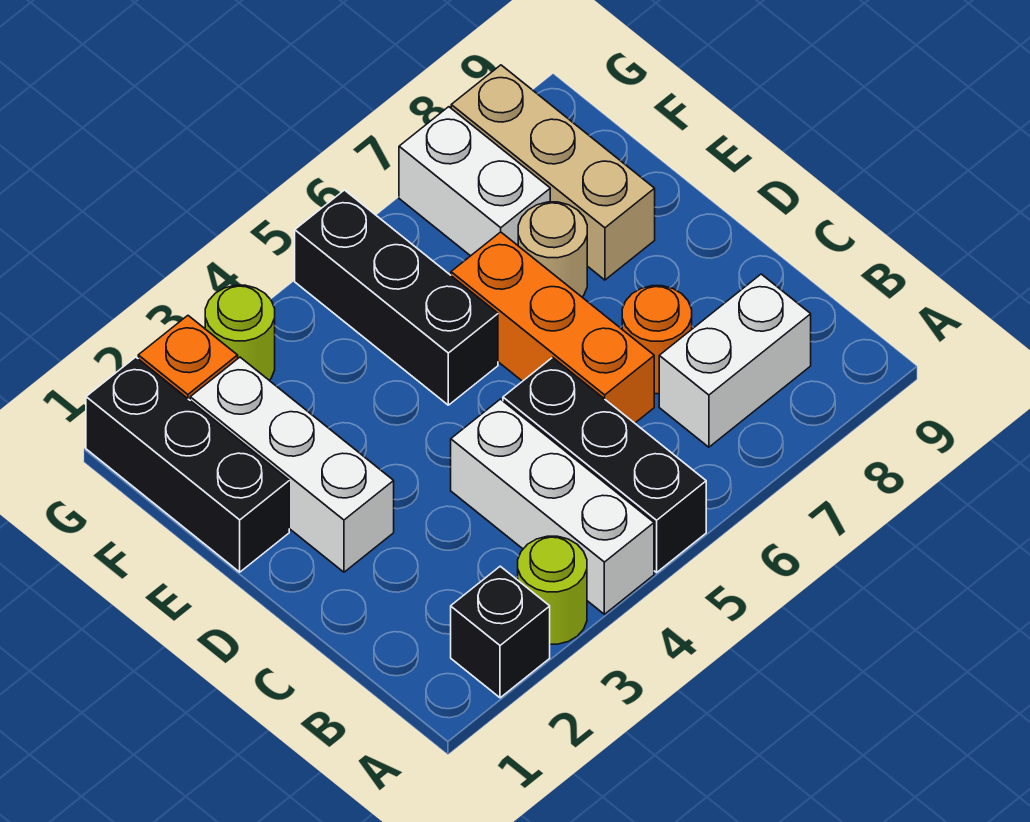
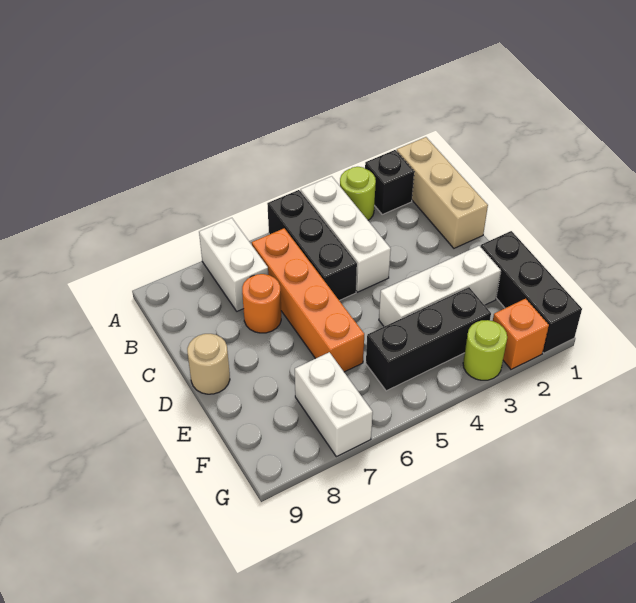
white brick B7:B8 level 1 -> white brick A7:B7 level 1
orange brick C6:E6 level 1 -> orange brick B6:E6 level 1
white brick D2:F2 level 1 -> white brick E2:E4 level 1
black brick E5:G5 level 1 -> black brick F3:F5 level 1
tan round brick E7 level 1 -> tan round brick D9 level 1
tan brick E8:G8 level 1 -> tan brick A1:C1 level 1

